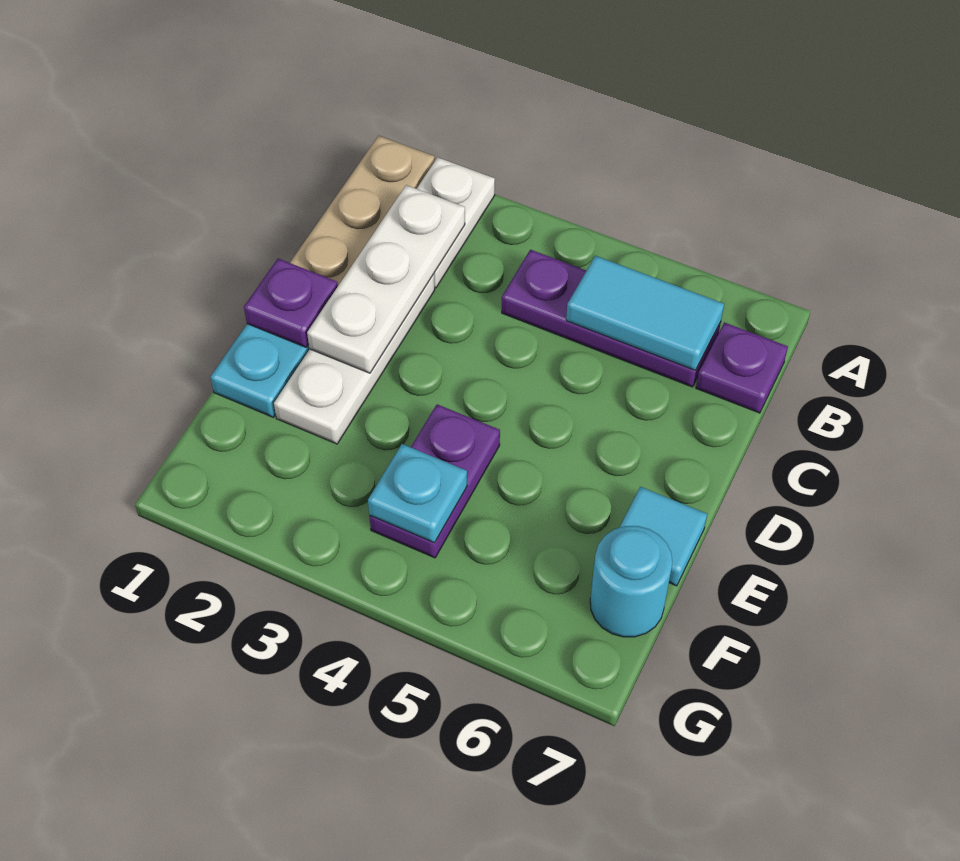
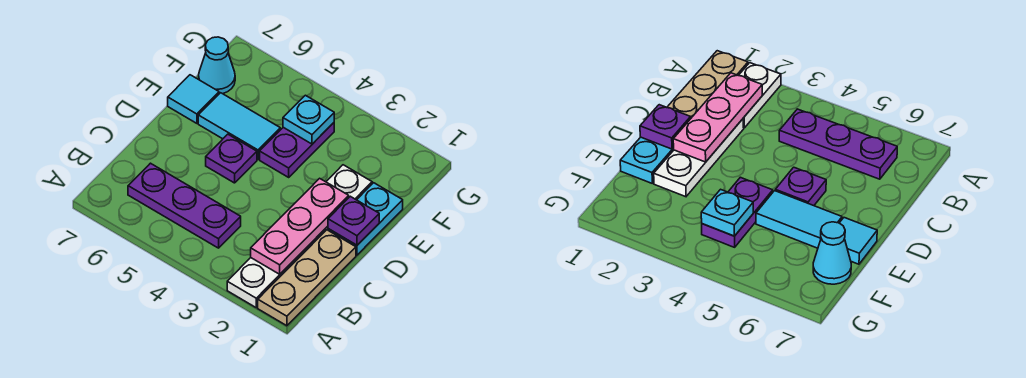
white plate B2:D2 level 2 -> pink plate B2:D2 level 2
cyan tile B5:B6 level 2 -> cyan tile E5:E6 level 1
purple plate B7 level 1 -> purple plate D5 level 1
cyan round brick F7 level 1 -> cyan cone F7 level 1

